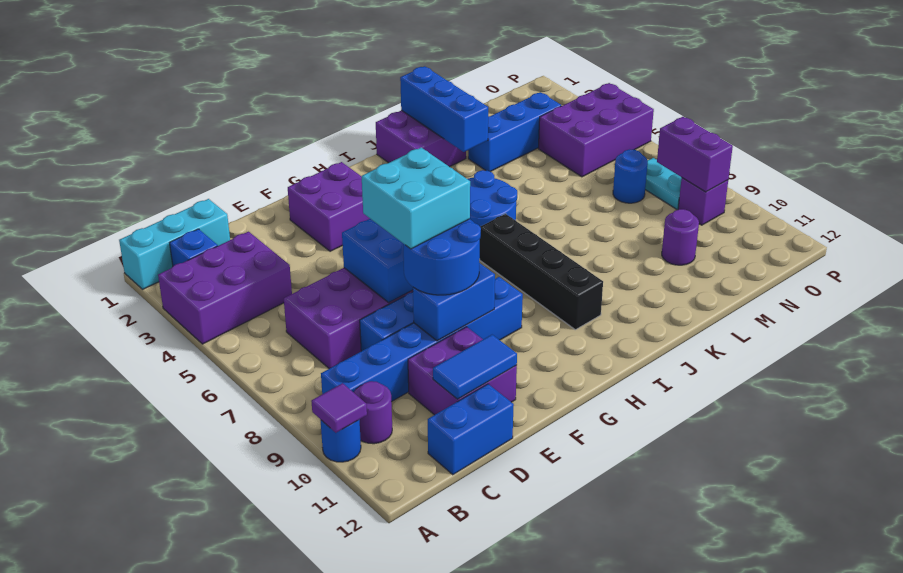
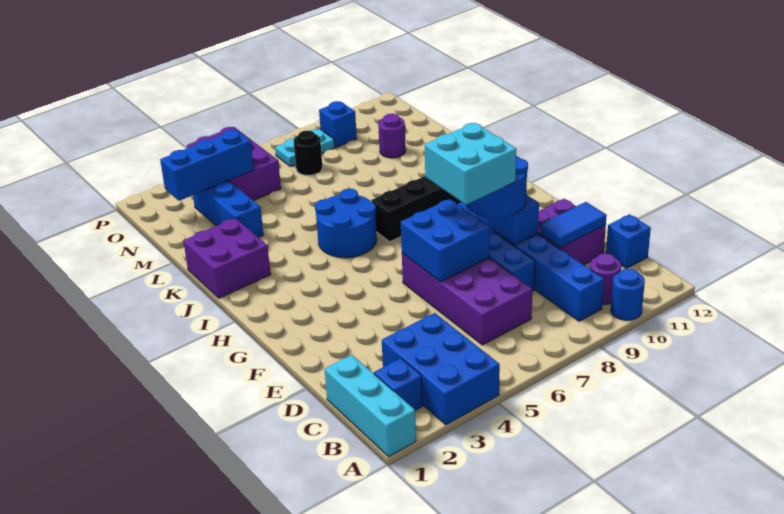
purple brick A3:C4 level 1 -> blue brick A3:C4 level 1
purple tile A10 level 2 -> none
blue brick C12:D12 level 1 -> blue brick C12 level 1
blue tile D11:E11 level 2 -> blue tile D10:D11 level 2
purple brick F2:G3 level 1 -> none
blue brick K1:K3 level 2 -> blue brick N2:N4 level 2
blue round brick N7 level 1 -> black round brick N7 level 1
purple brick O8:O9 level 2 -> none
purple brick O9 level 1 -> blue brick O9 level 1

